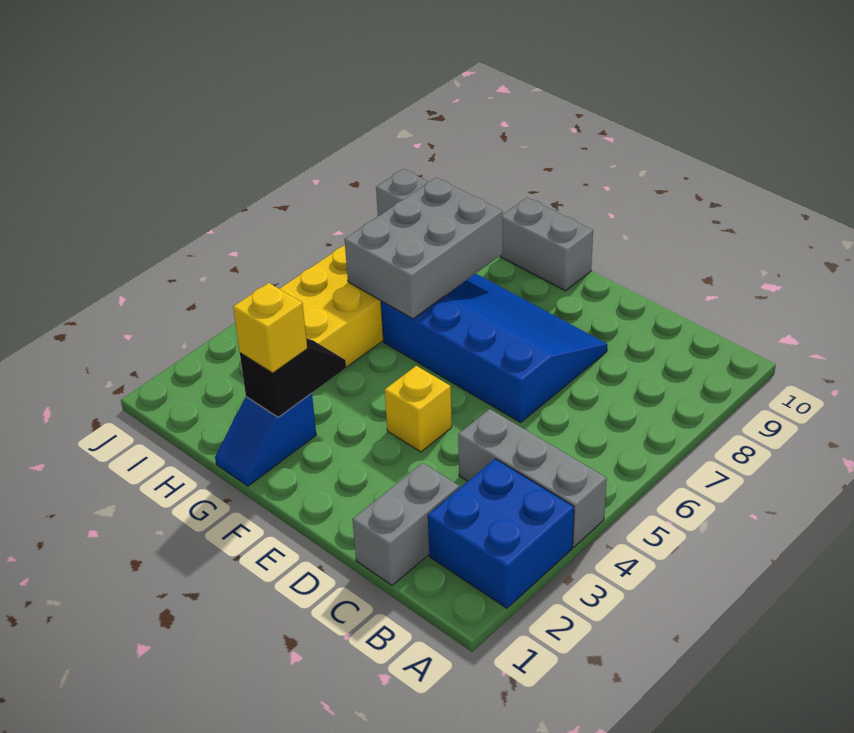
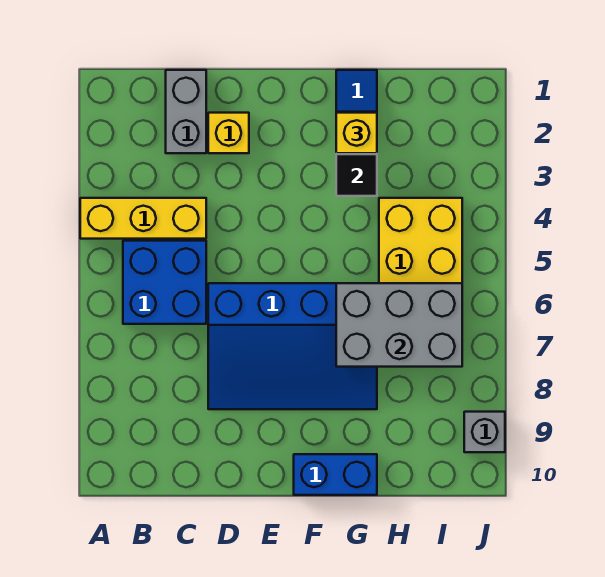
blue brick A2:B3 level 1 -> blue brick B5:C6 level 1
grey brick A4:C4 level 1 -> yellow brick A4:C4 level 1
yellow brick E4 level 1 -> yellow brick D2 level 1
grey brick F10:G10 level 1 -> blue brick F10:G10 level 1
grey brick G6:H8 level 2 -> grey brick G6:I7 level 2

